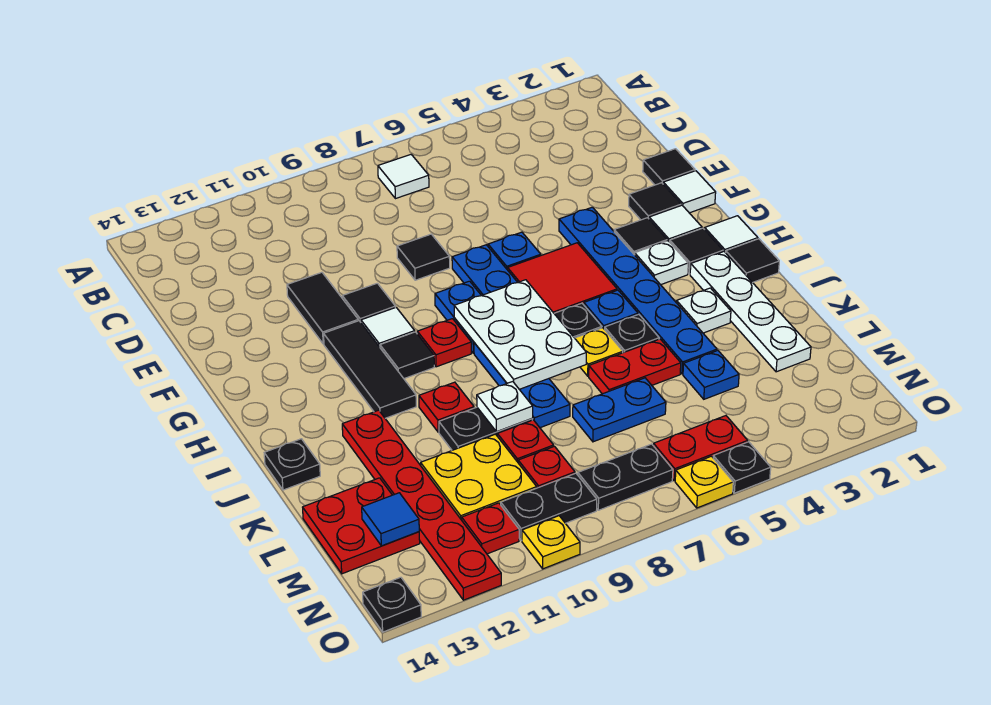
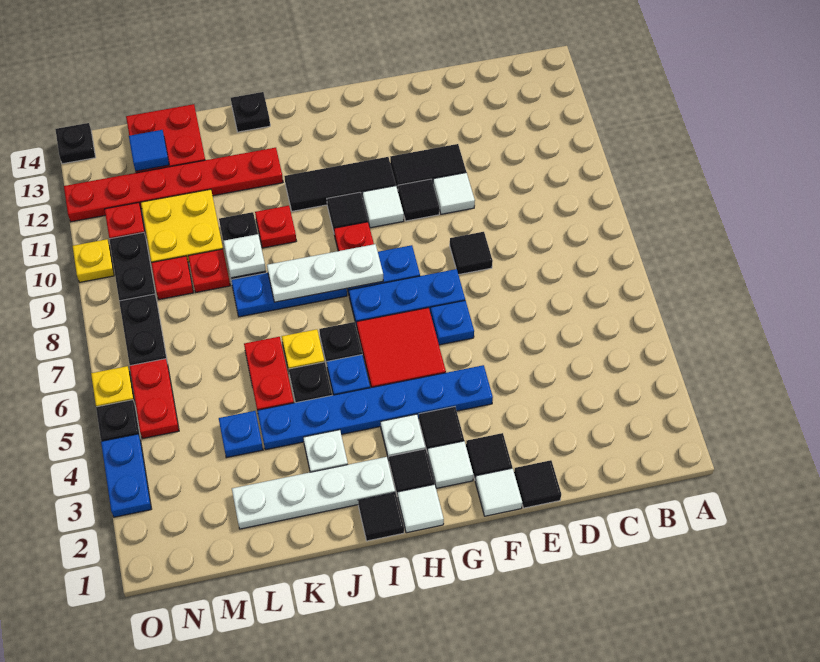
white tile B7 level 1 -> white tile E10 level 1
white plate H7:J8 level 2 -> white plate H8:J8 level 2
blue plate L6:L7 level 1 -> blue plate O3:O4 level 1

